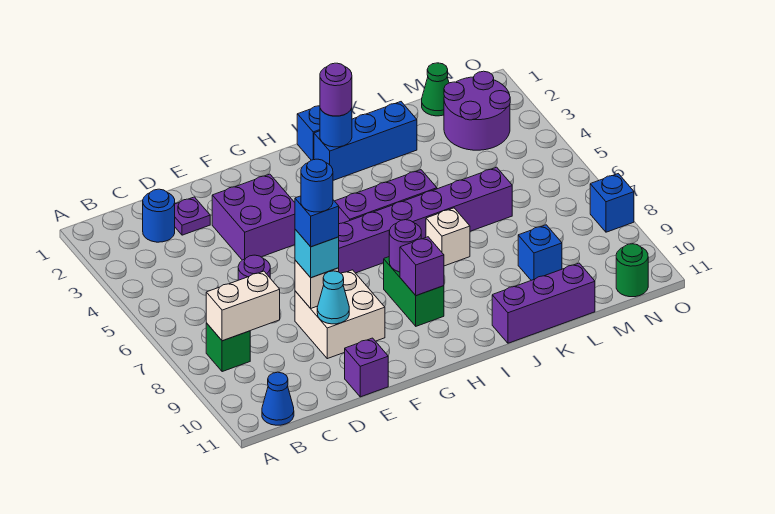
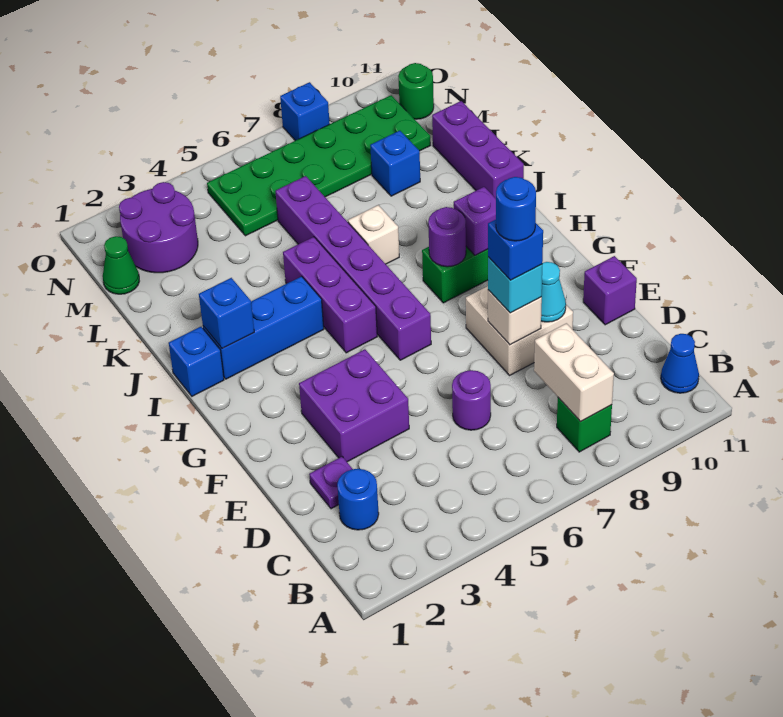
blue brick I2:K2 level 1 -> blue brick I2:I4 level 1
blue round brick I2 level 2 -> blue brick I2 level 2
purple round brick I2 level 3 -> none
none -> green plate M5:N10 level 1

